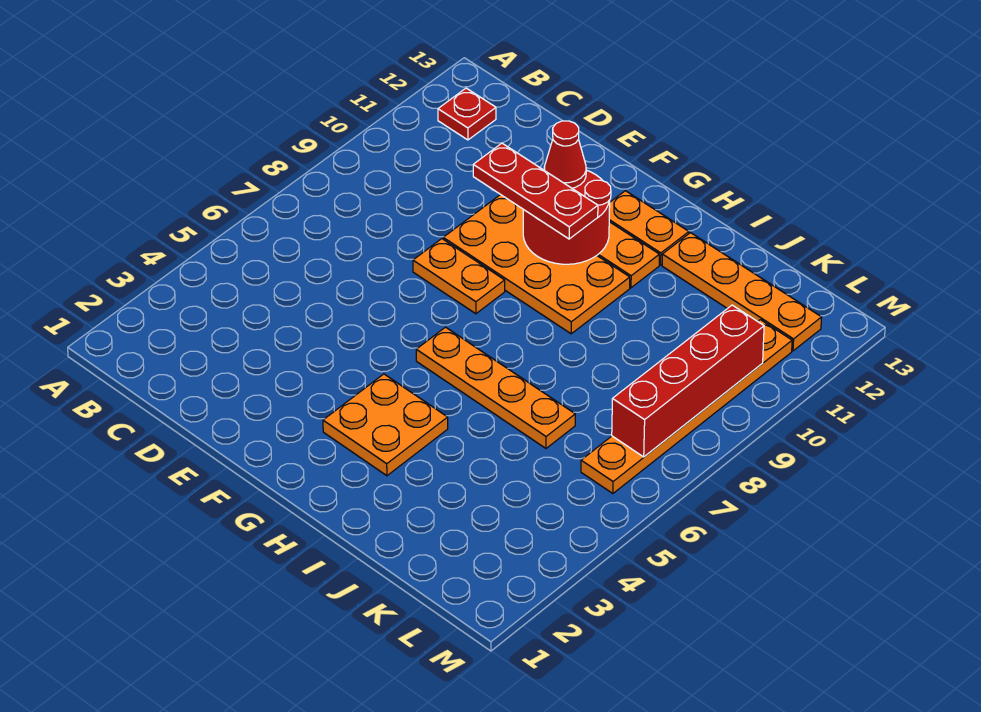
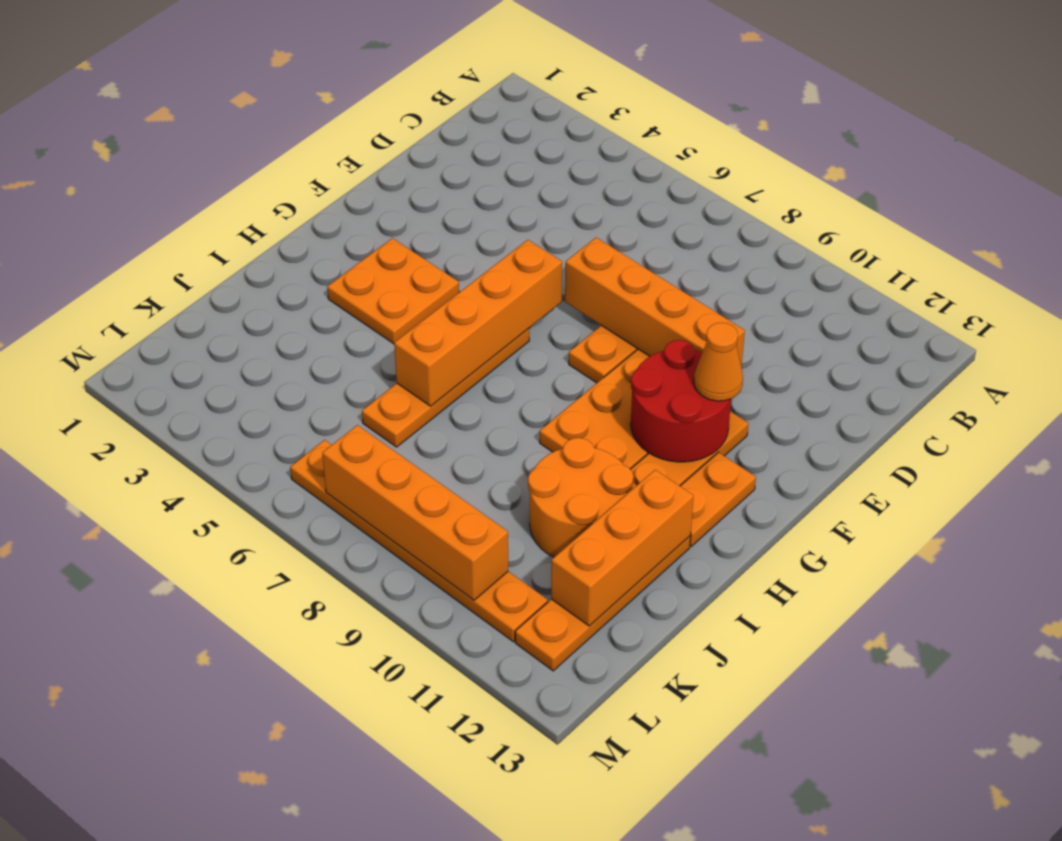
red plate B12 level 1 -> none
none -> orange brick E7:E10 level 2
red plate E10:G10 level 3 -> none
none -> orange brick F6:I6 level 2
red cone F11 level 3 -> orange cone F11 level 3
none -> orange round brick I10:J11 level 1
none -> orange brick I12:K12 level 2
red brick L7:L10 level 2 -> orange brick L7:L10 level 2

